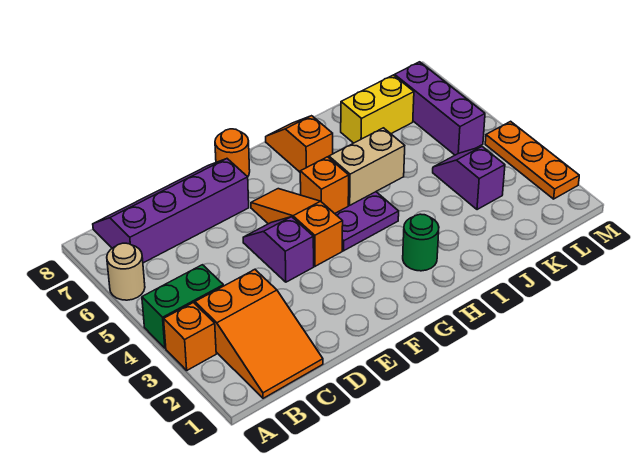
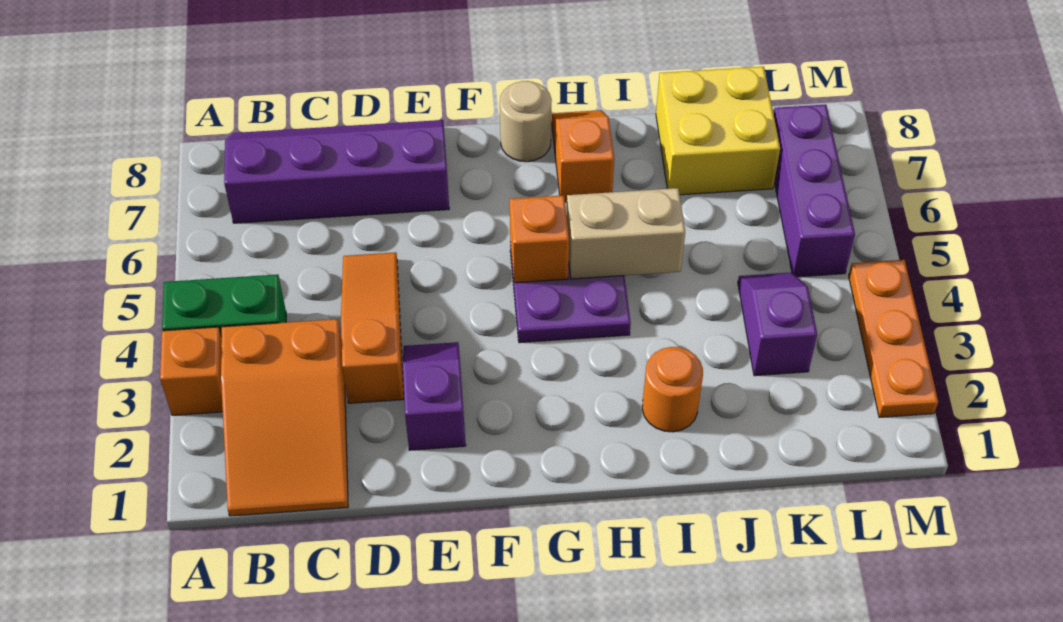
tan round brick A6 level 1 -> tan round brick G8 level 1
purple slope E4:E5 level 1 top 4 -> purple slope E2:E3 level 1 top 2
orange slope F4:F6 level 1 top 4 -> orange slope D3:D5 level 1 top 3
orange round brick F8 level 1 -> orange round brick I2 level 1
green round brick H2 level 1 -> none
yellow brick J7:K7 level 1 -> yellow brick J7:K8 level 1

